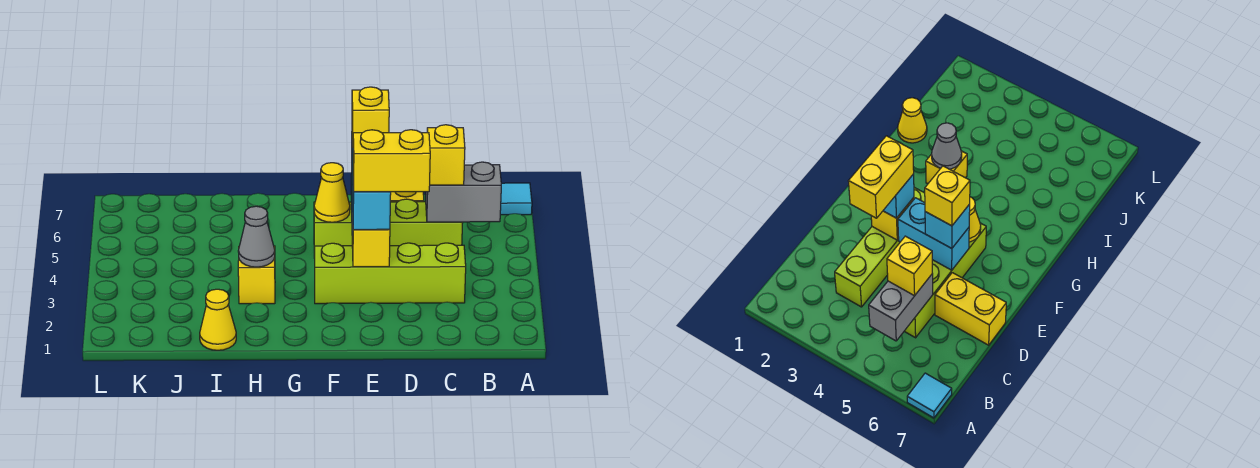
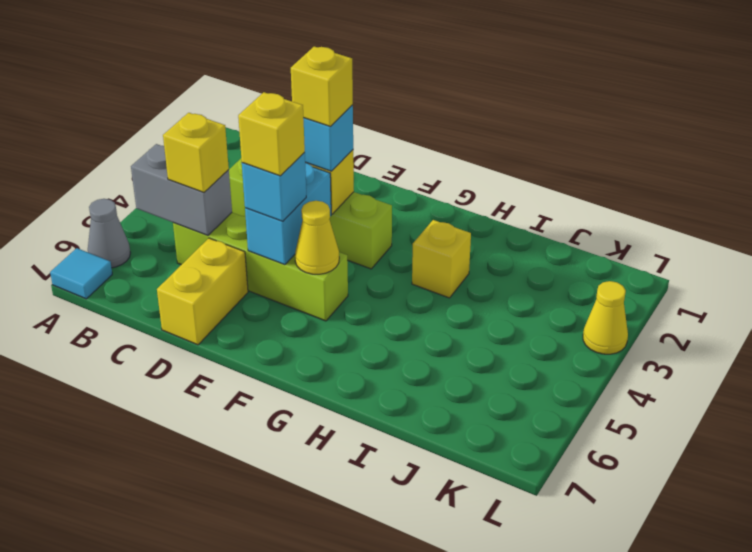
yellow brick D3:E3 level 4 -> yellow brick E3 level 4
grey cone H3 level 2 -> grey cone A6 level 1
yellow cone I1 level 1 -> yellow cone L3 level 1

